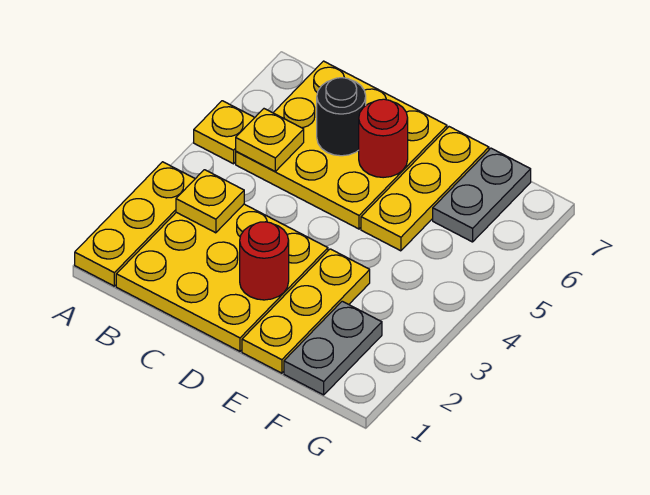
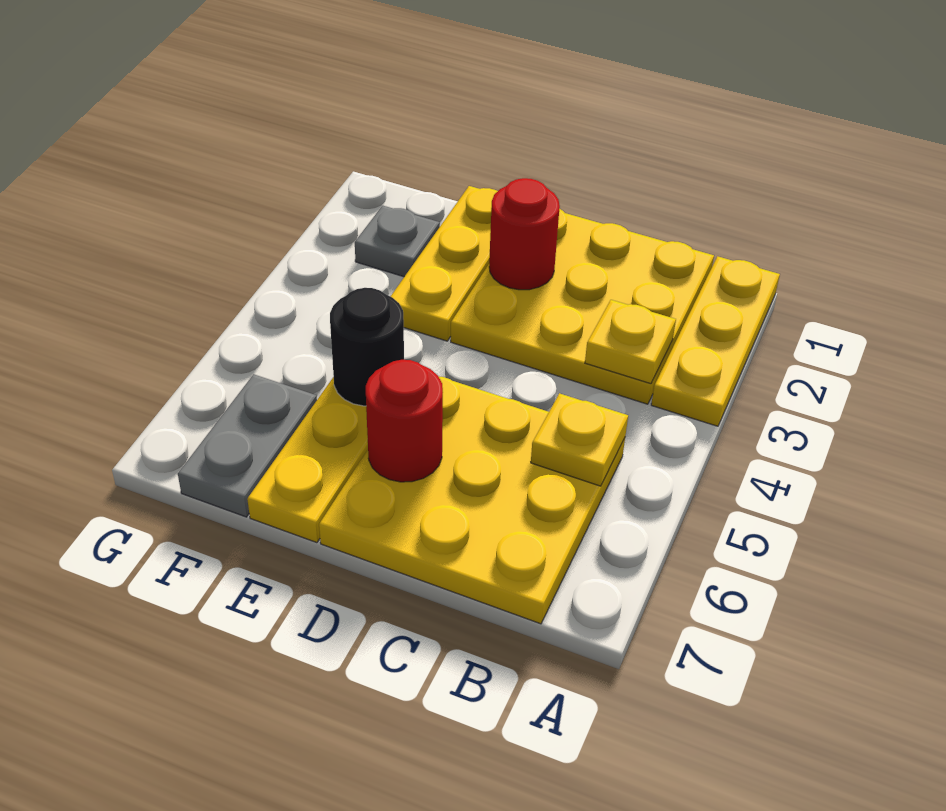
yellow plate A5 level 1 -> none
black round brick C6 level 2 -> black round brick E5 level 2
grey plate F1:F2 level 1 -> grey plate F2 level 1

